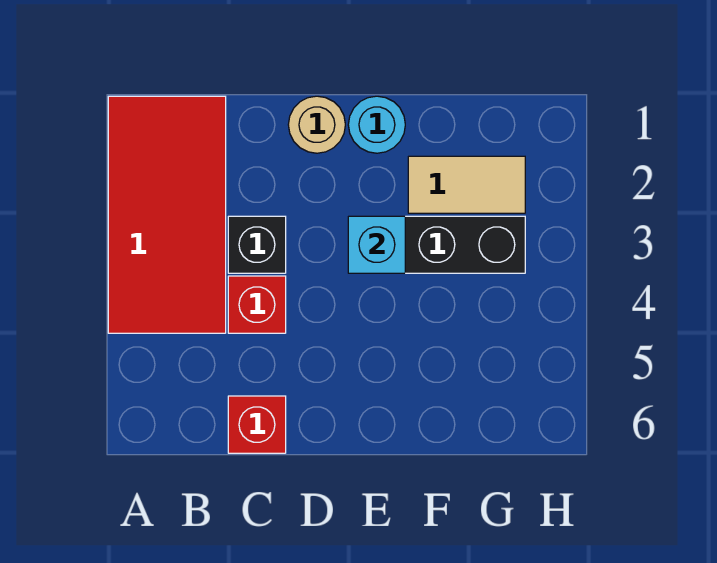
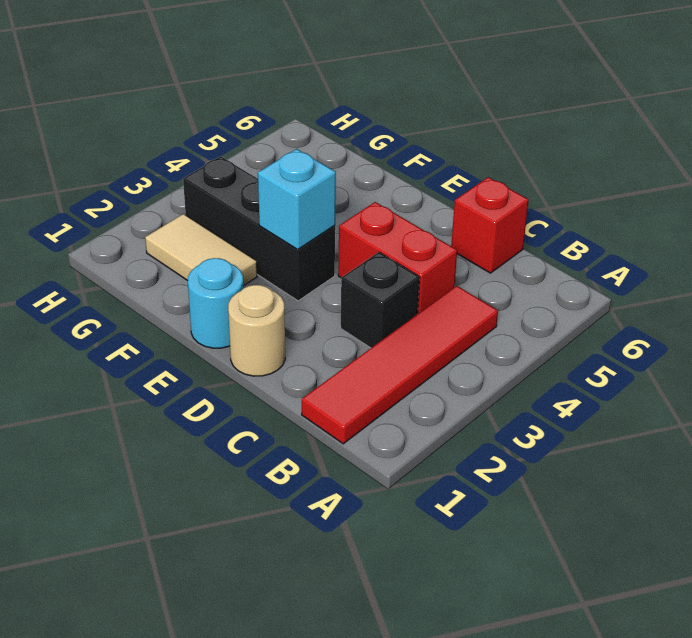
red tile A1:B4 level 1 -> red tile B1:B4 level 1
red brick C4 level 1 -> red brick C4:D4 level 1

